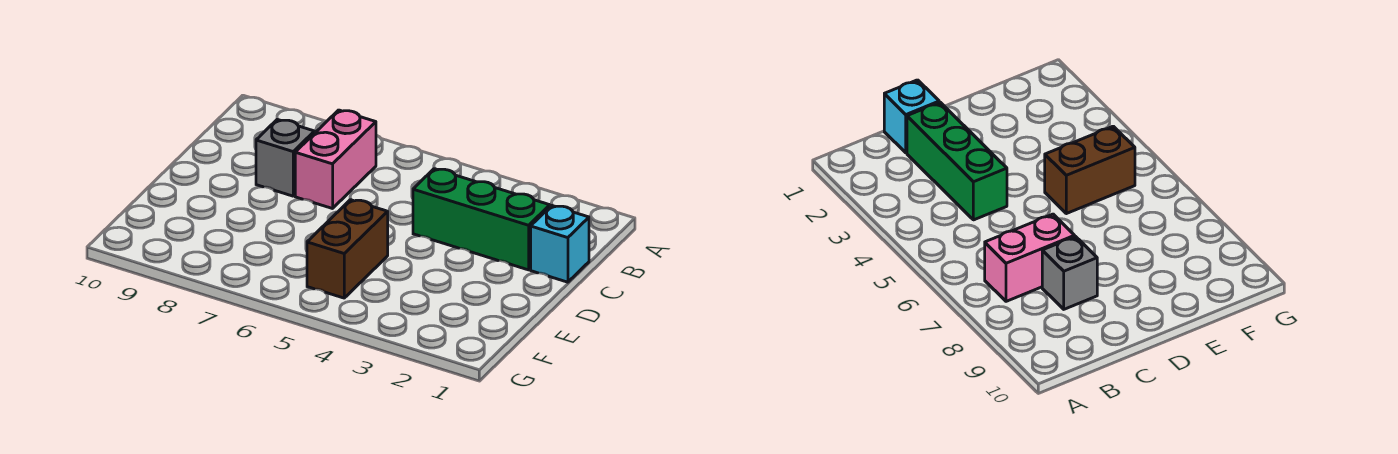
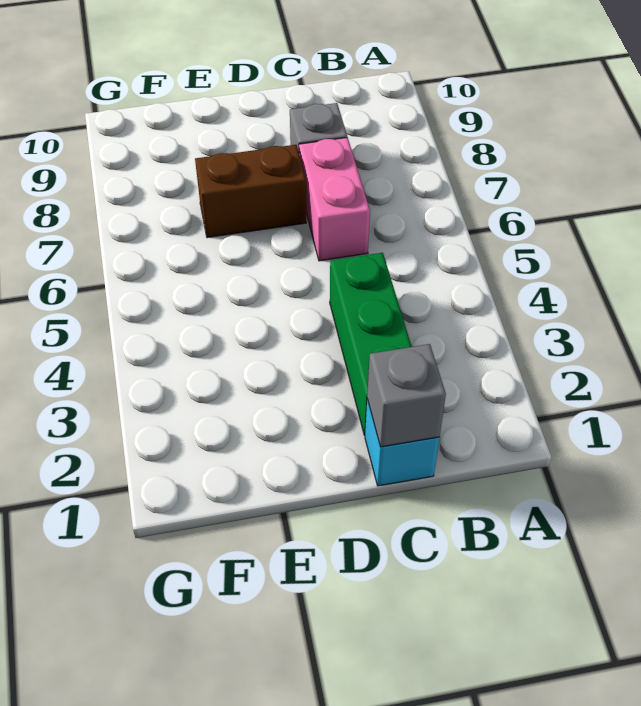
pink brick B7:C7 level 1 -> pink brick C6:C7 level 1
none -> grey brick C1 level 2
brown brick E5:F5 level 1 -> brown brick D7:E7 level 1

